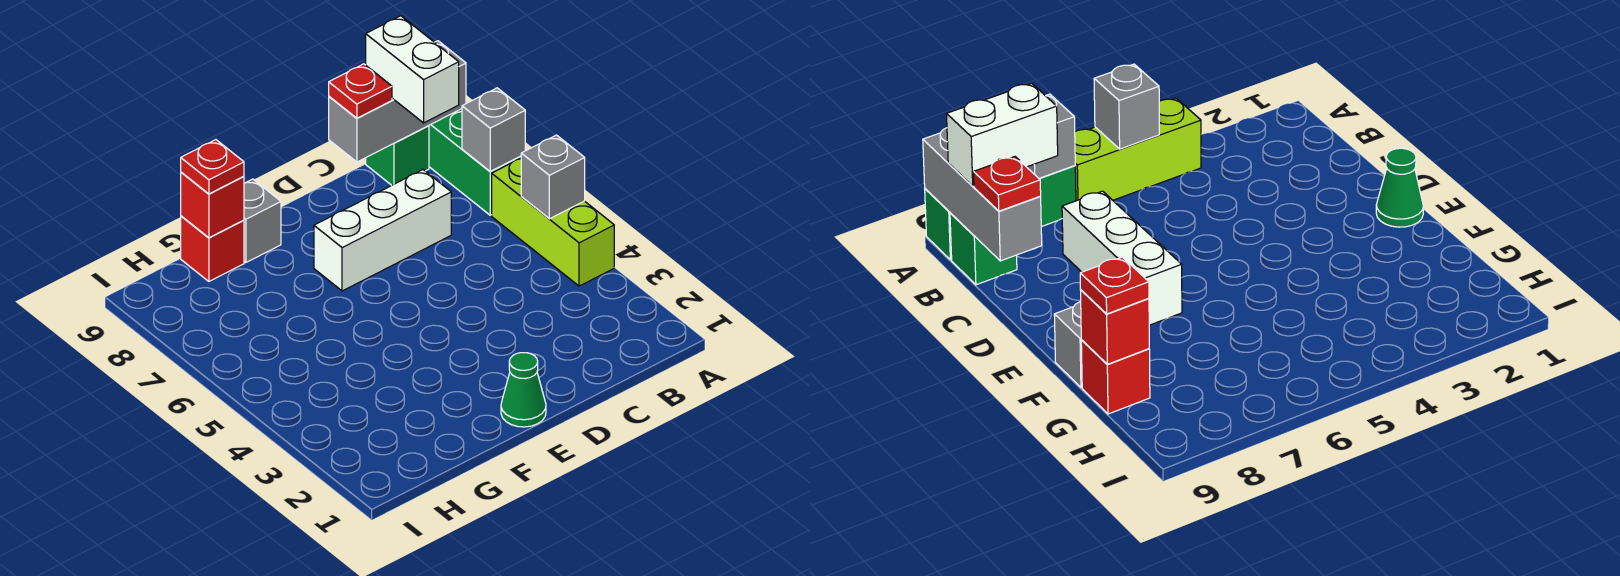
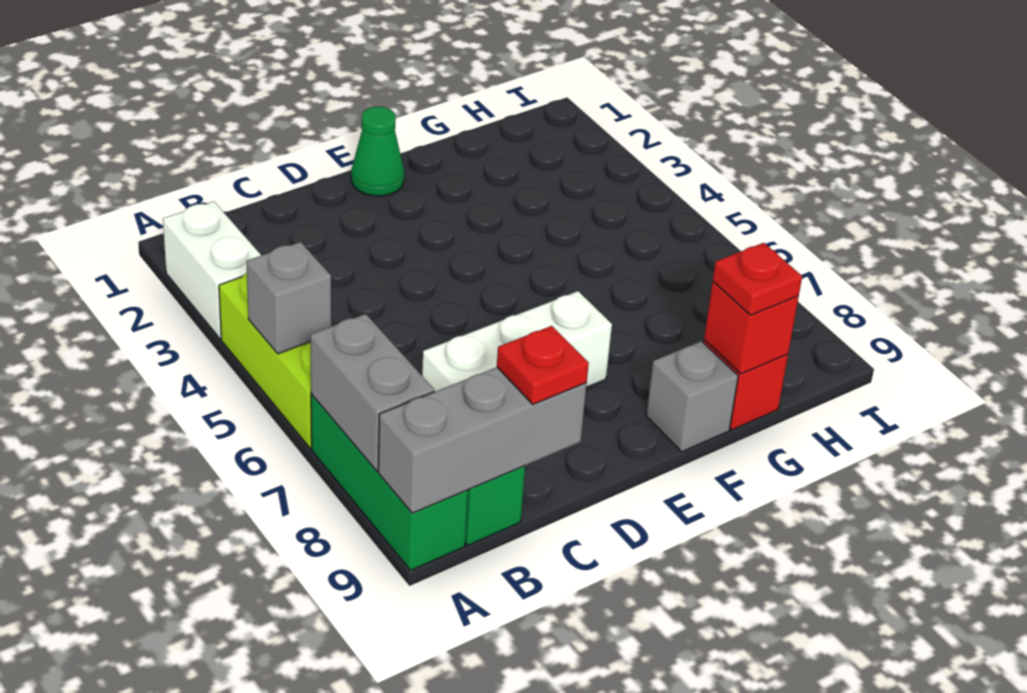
grey brick A7 level 2 -> grey brick A7:A8 level 2
white brick B8:B9 level 3 -> white brick A2:A3 level 1

